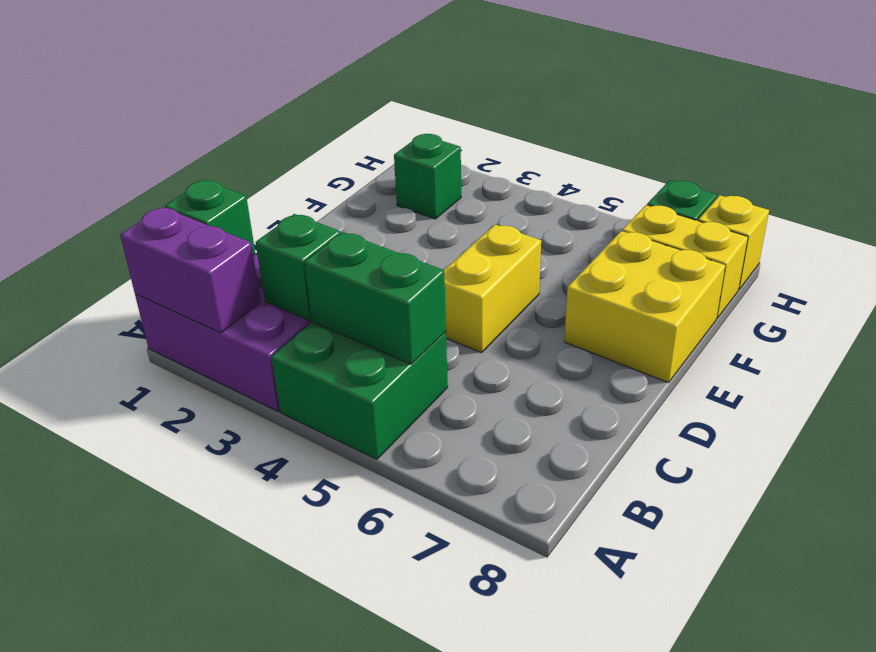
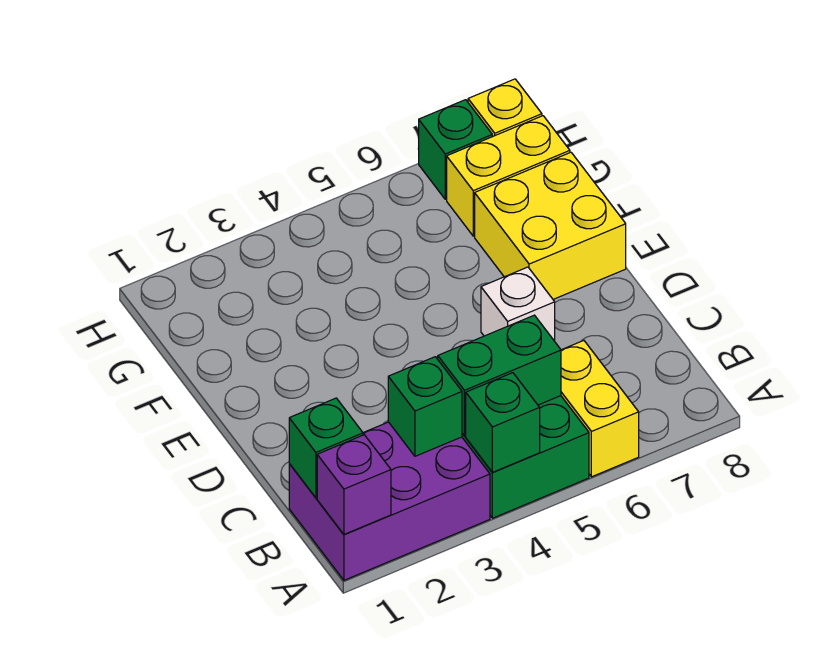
purple brick A1:A2 level 2 -> purple brick A1 level 2
yellow brick D5:E5 level 1 -> yellow brick A6:B6 level 1
none -> white brick D6 level 1
green brick G2 level 1 -> green brick A4 level 2

